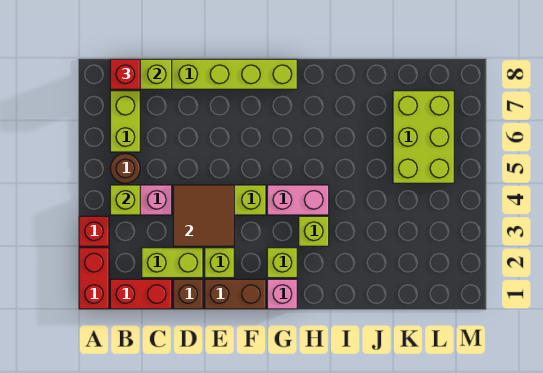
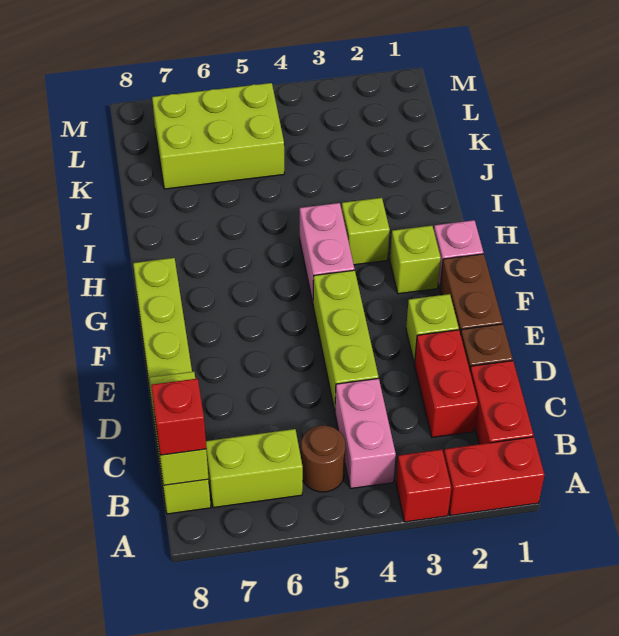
lime brick B4 level 2 -> none
lime brick C2:D2 level 1 -> red brick C2:D2 level 1
brown tile D3:E4 level 2 -> none

